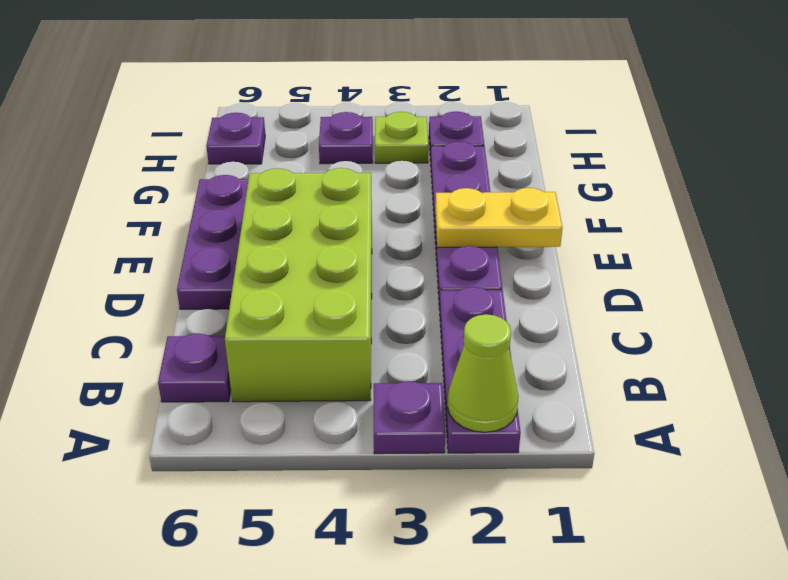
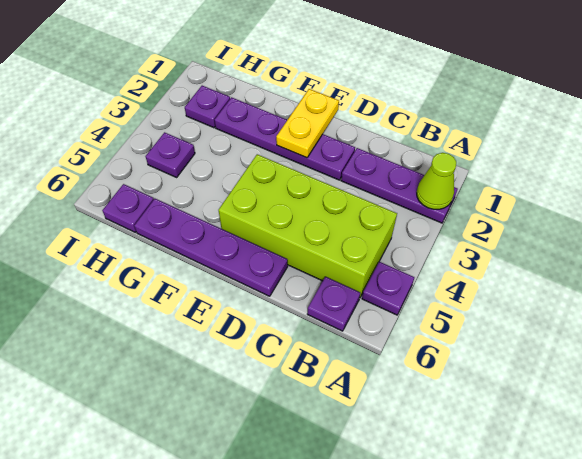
purple plate A3 level 1 -> purple plate A5 level 1
purple plate D6:F6 level 1 -> purple plate D6:G6 level 1
lime plate H3 level 1 -> none

